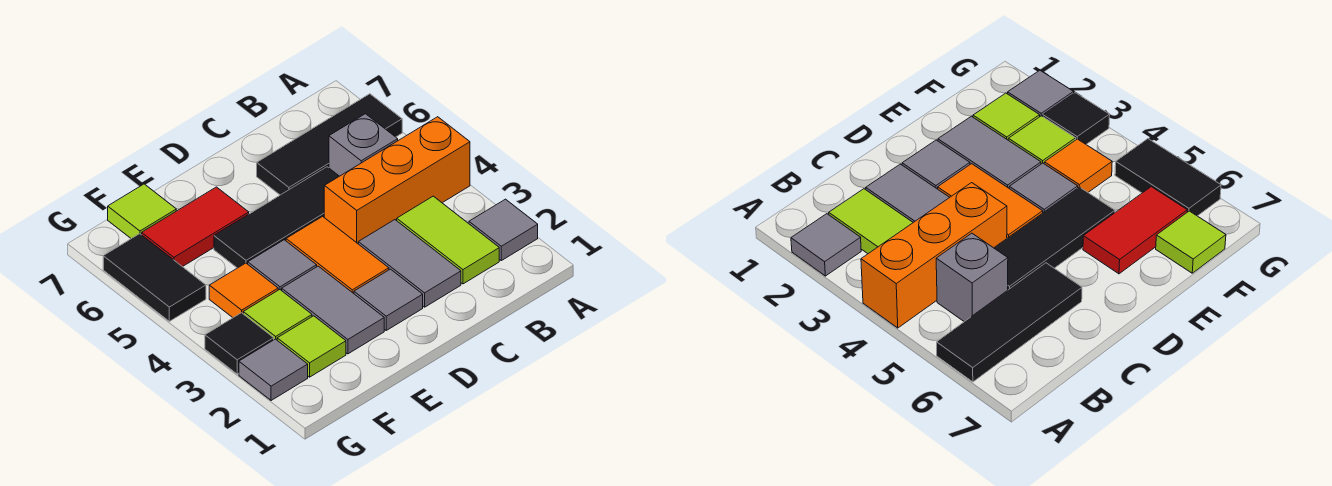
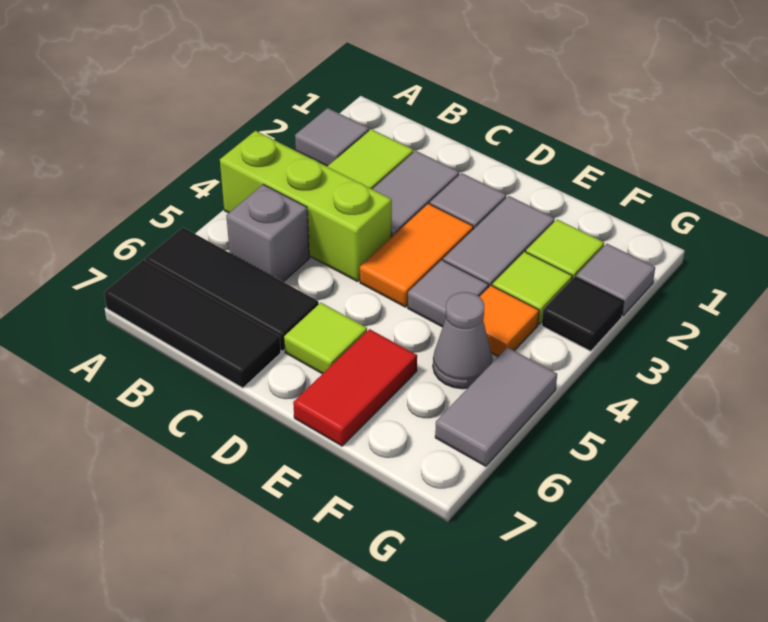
orange brick A4:C4 level 1 -> lime brick A4:C4 level 1
black tile C5:E5 level 1 -> black tile A7:C7 level 1
red tile E6:F6 level 1 -> red tile E6:E7 level 1
none -> grey cone F5 level 1
lime tile F7 level 1 -> lime tile D6 level 1
black tile G5:G6 level 1 -> grey tile G5:G6 level 1

